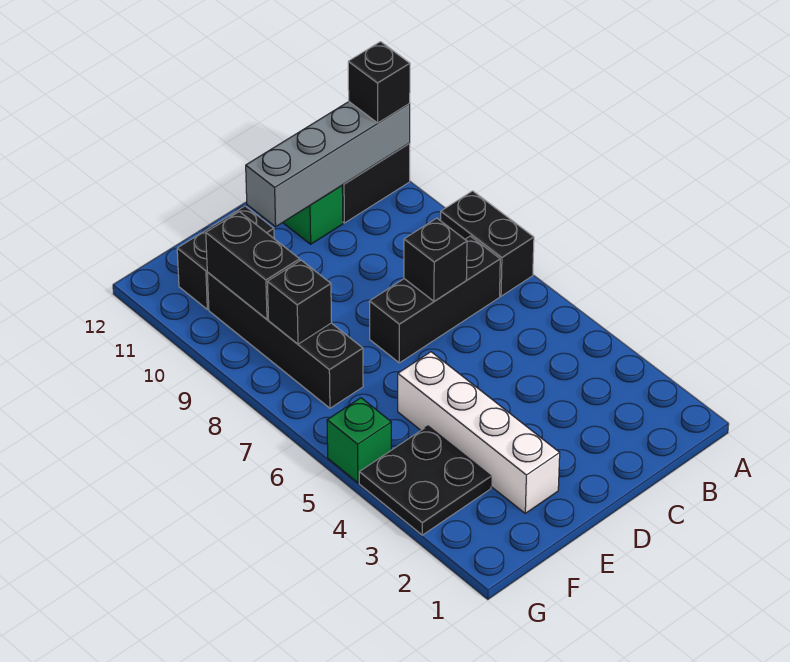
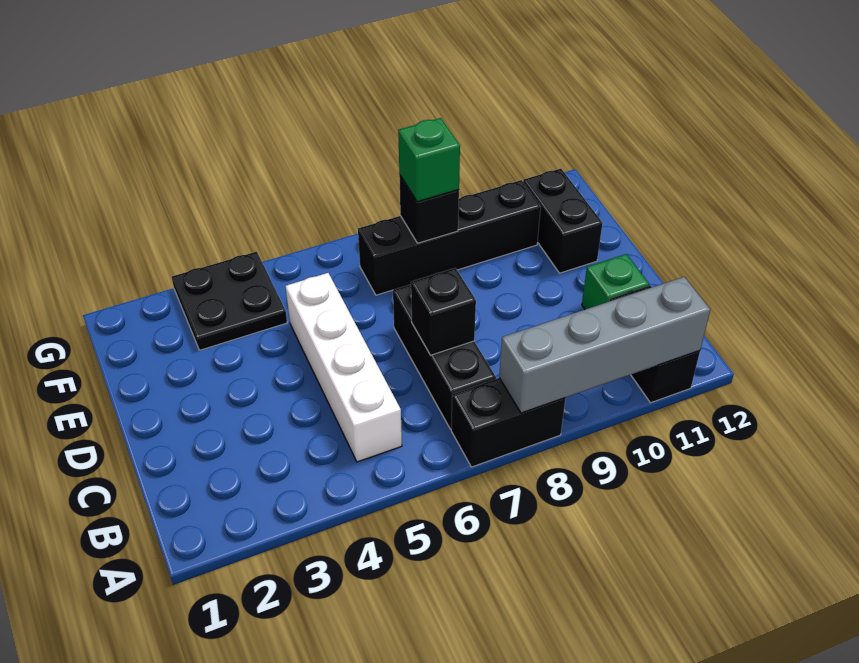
grey brick A11:D11 level 2 -> grey brick A8:A11 level 2
black brick A11 level 3 -> none
white brick E2:E5 level 1 -> white brick B5:E5 level 1
black brick F9:F10 level 2 -> none
green brick G5 level 1 -> green brick F8 level 3

